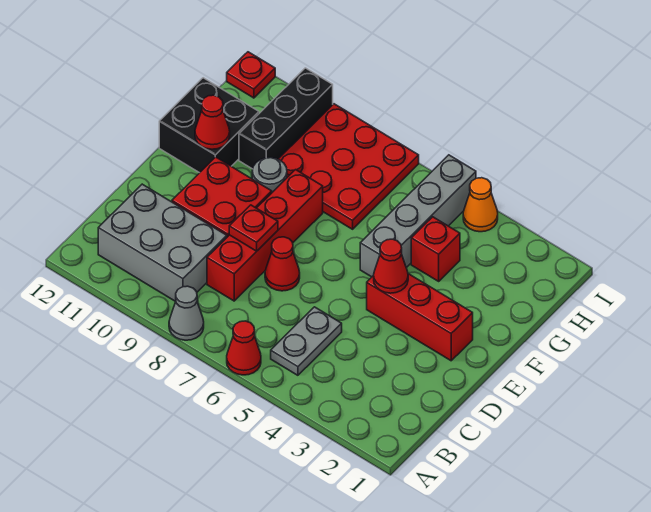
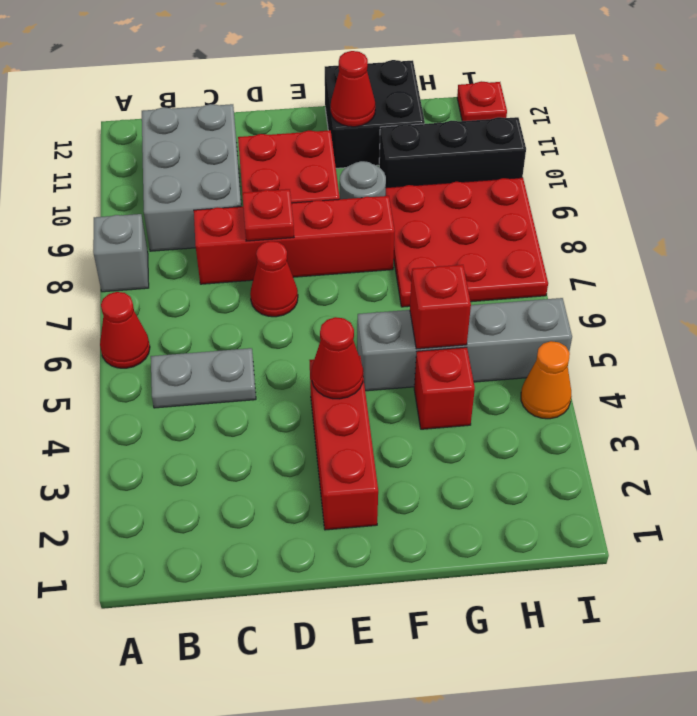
grey cone A8 level 1 -> grey brick A8 level 1
none -> red brick G5 level 2

